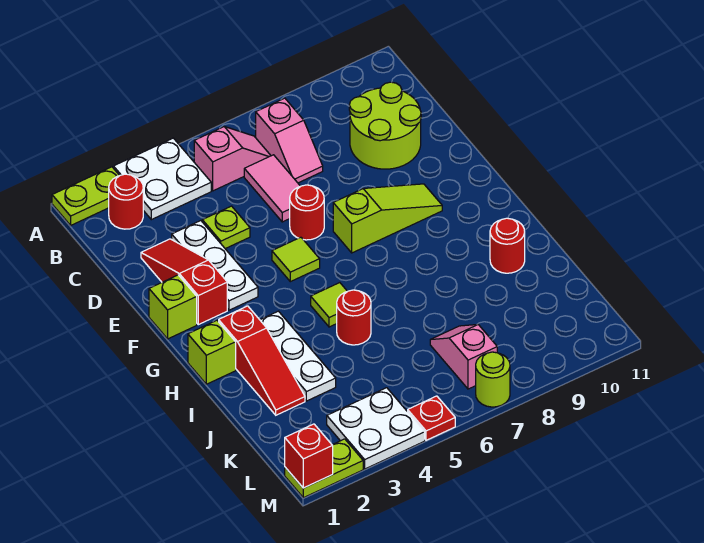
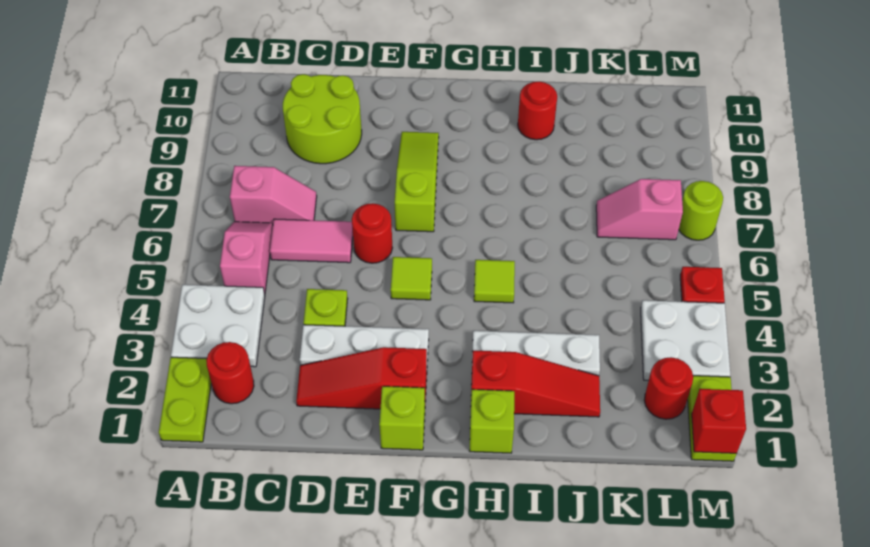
red round brick I5 level 1 -> red round brick L2 level 1

